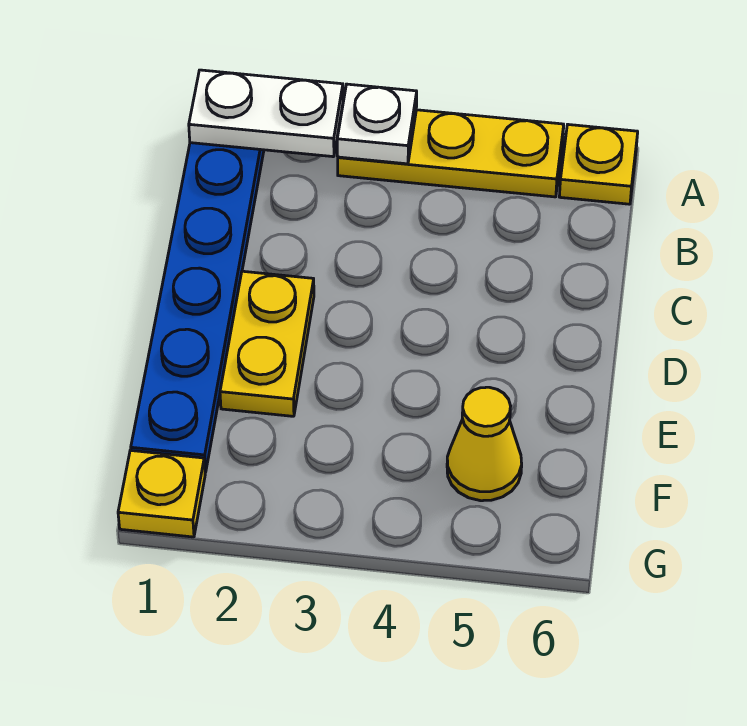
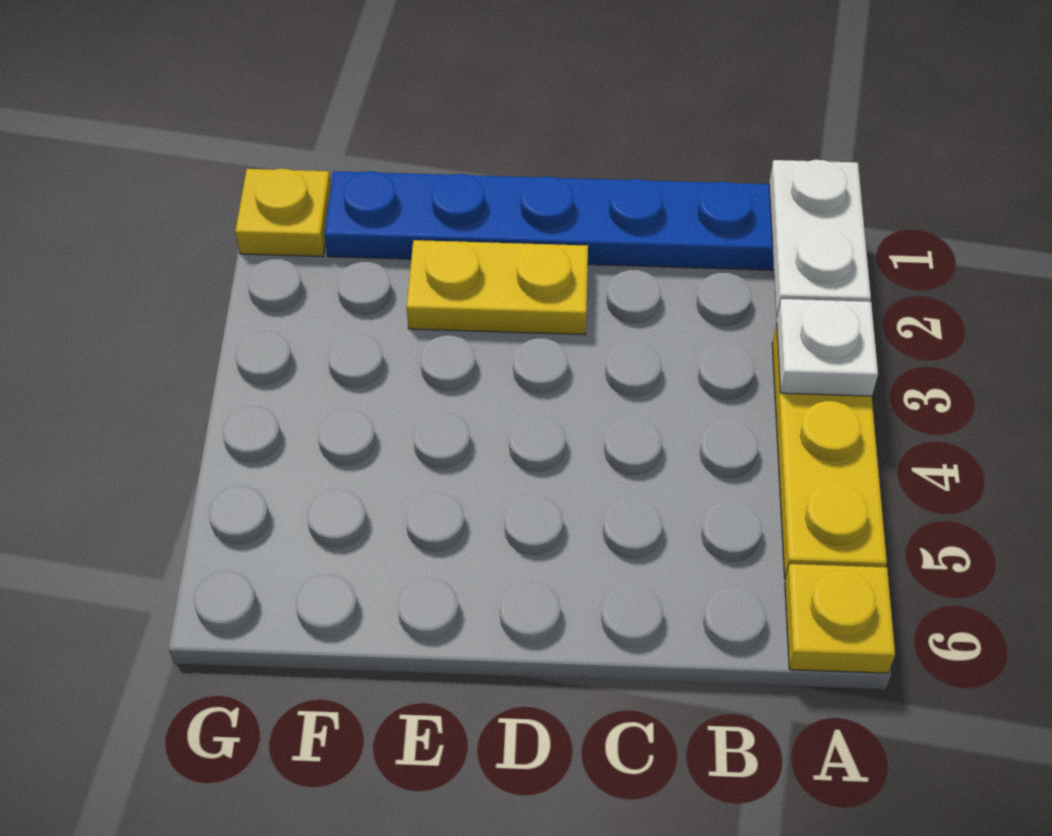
yellow cone F5 level 1 -> none

